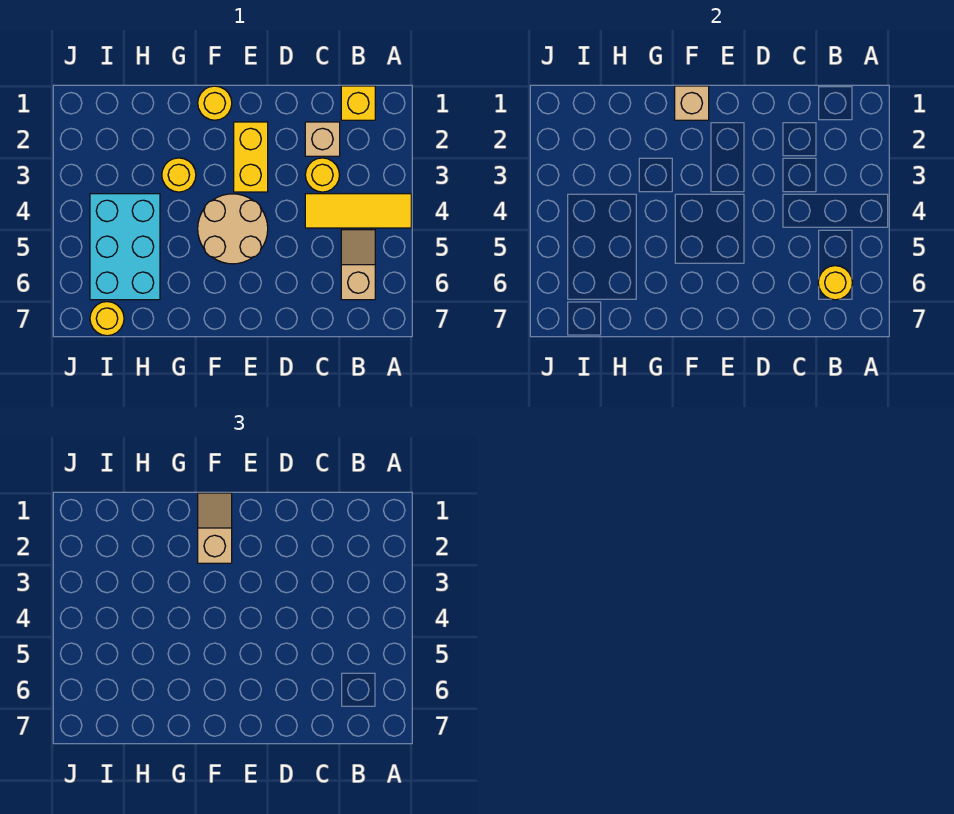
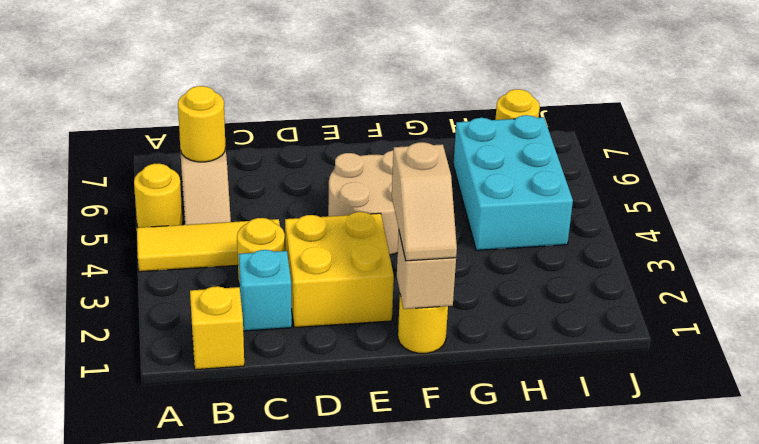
tan brick C2 level 1 -> cyan brick C2 level 1
yellow brick E2:E3 level 1 -> yellow brick D2:E3 level 1
yellow round brick G3 level 1 -> yellow round brick A5 level 1

